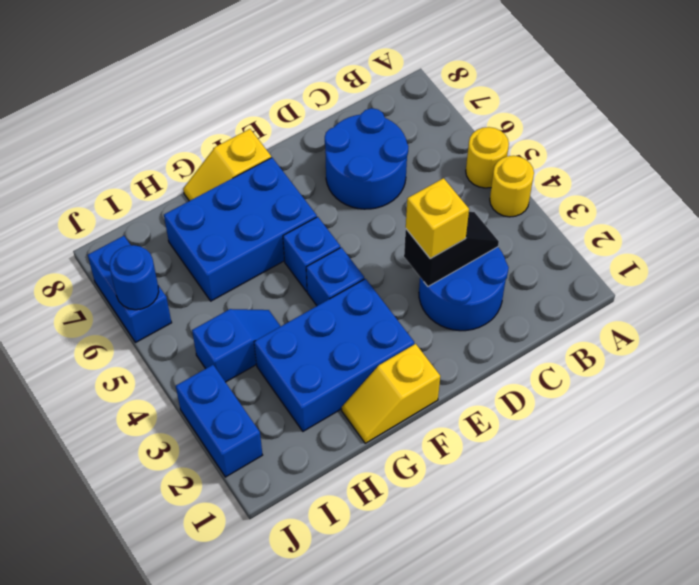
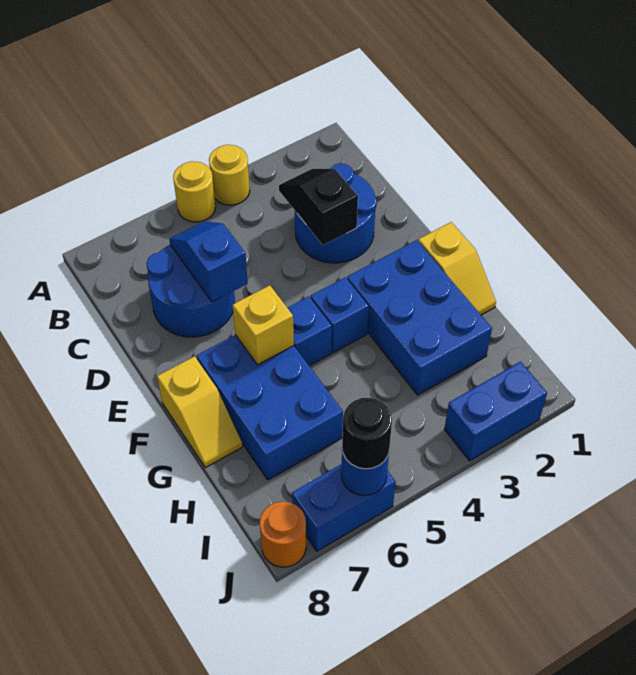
yellow brick D3 level 3 -> yellow brick F6 level 2
blue slope H4:I4 level 1 top I -> blue slope C6:D6 level 2 top D
none -> black round brick J6 level 3
none -> orange round brick J8 level 1

